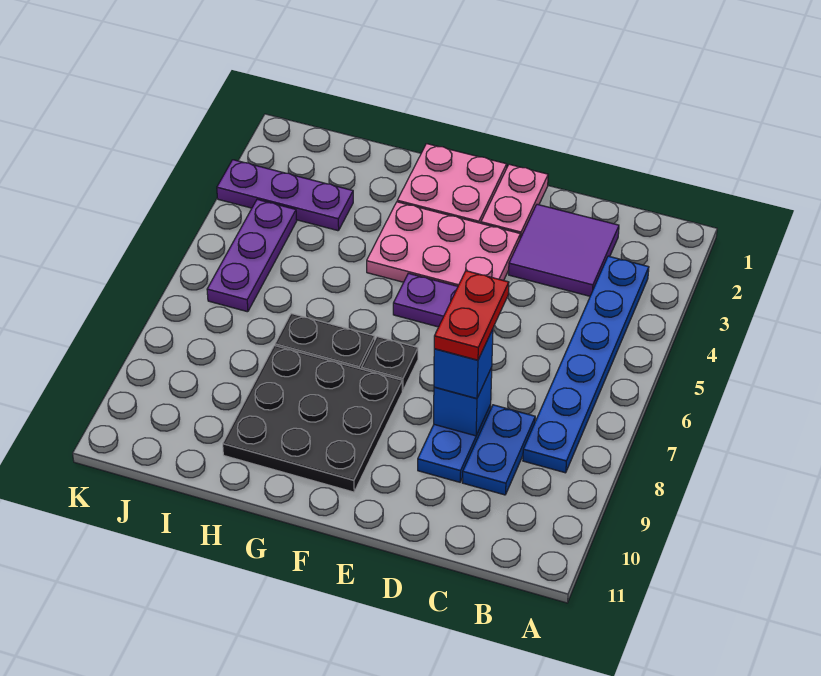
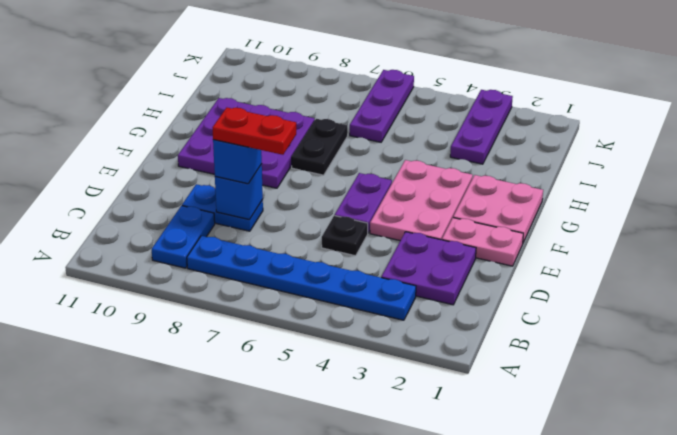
purple tile C2:D3 level 1 -> purple plate C2:D3 level 1
blue plate C8:C9 level 1 -> blue plate B9:C9 level 1
black plate F7 level 1 -> black plate D5 level 1
black plate F8:H10 level 1 -> purple plate F8:H10 level 1
purple plate J4:J6 level 1 -> purple plate I6:K6 level 1

